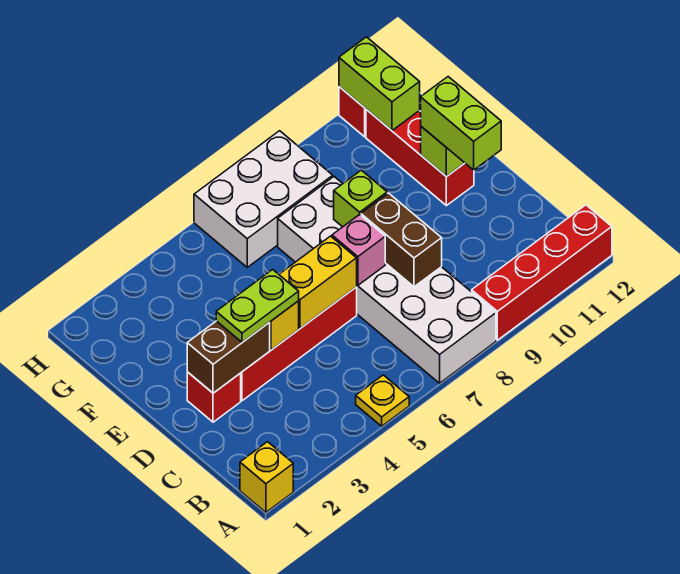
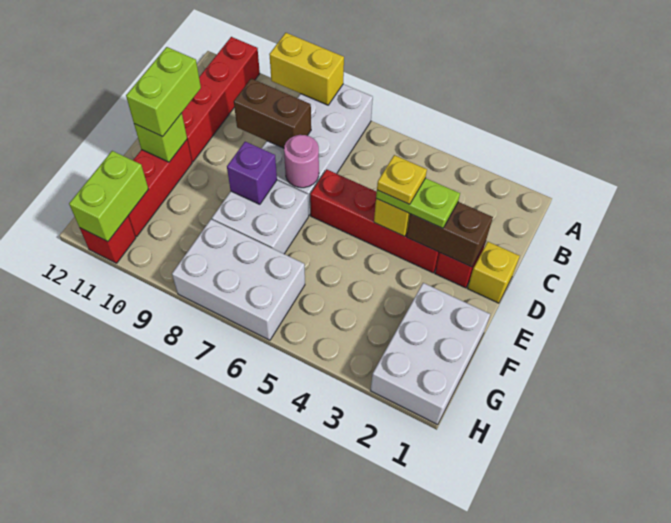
yellow brick A1 level 1 -> yellow brick D1 level 1
yellow plate A5 level 1 -> yellow plate D4 level 4
red brick A9:A12 level 1 -> red brick A11:D11 level 1
brown brick C8:D8 level 2 -> brown brick C8:C9 level 2
yellow brick D5:D6 level 2 -> yellow brick A8:A9 level 2
pink brick D7 level 2 -> pink round brick D7 level 2
lime brick E8 level 2 -> purple brick E8 level 2
none -> white brick F1:H2 level 1

